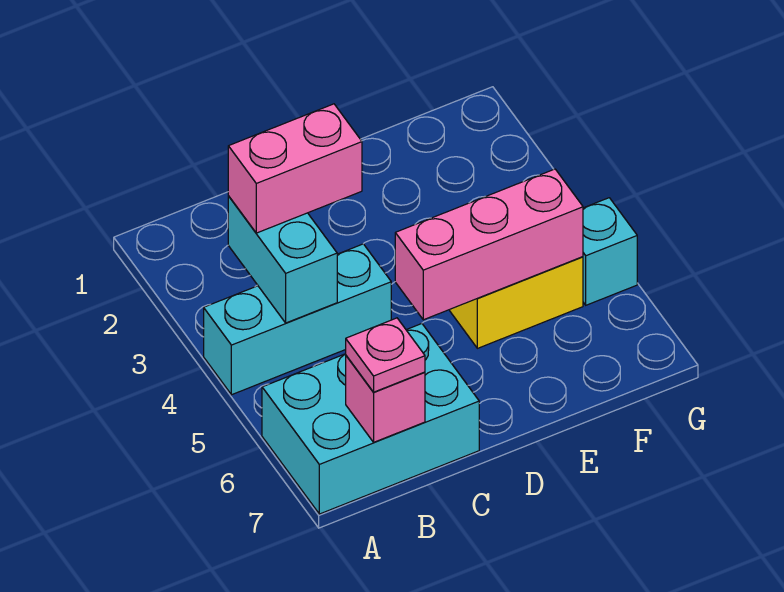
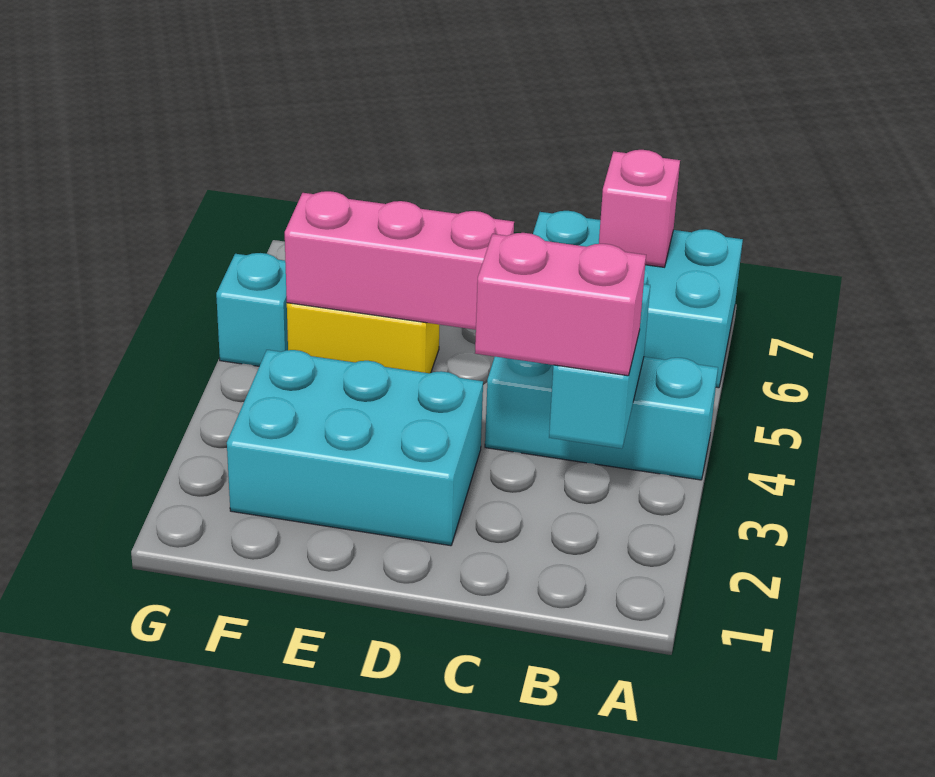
pink plate B7 level 3 -> none
none -> cyan brick D2:F3 level 1

